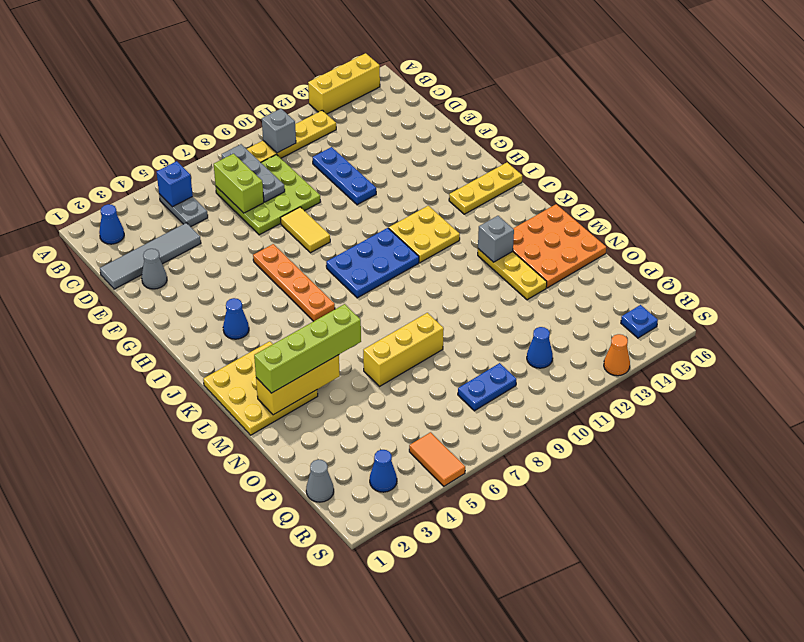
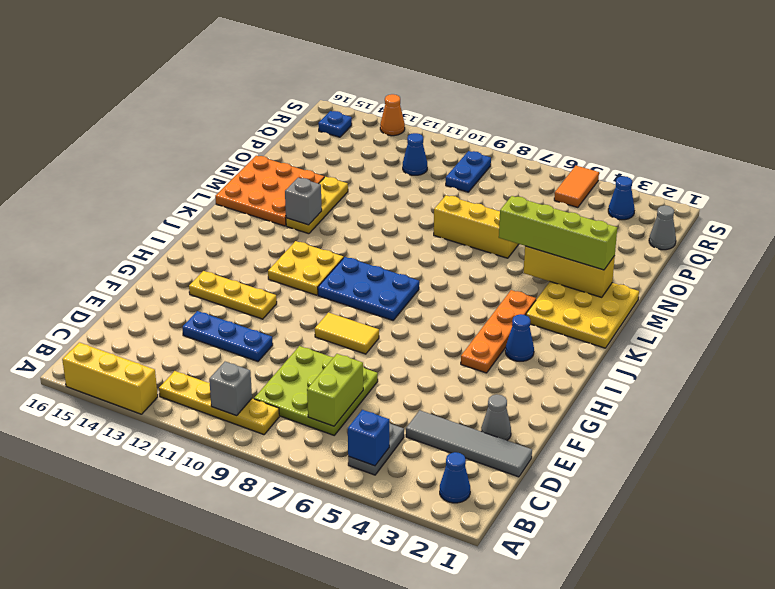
grey plate B8:D8 level 2 -> none
blue plate D11:F11 level 1 -> blue plate E11:E13 level 1
yellow tile F8:G8 level 1 -> yellow tile G8:G9 level 1
orange plate G6:J6 level 1 -> orange plate H4:K4 level 1
yellow plate I14:I16 level 1 -> yellow plate G12:G14 level 1
blue plate Q8:Q9 level 1 -> blue plate Q9:R9 level 1

